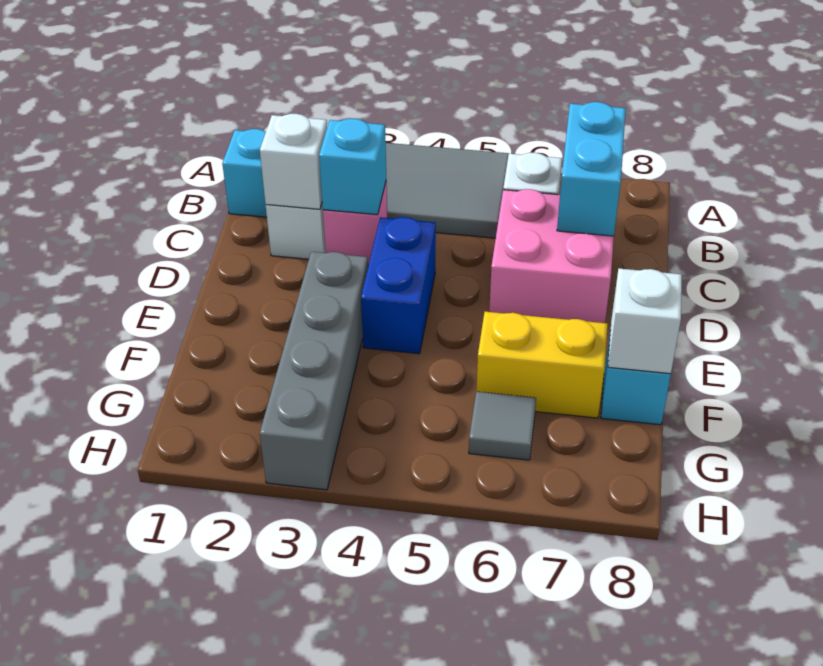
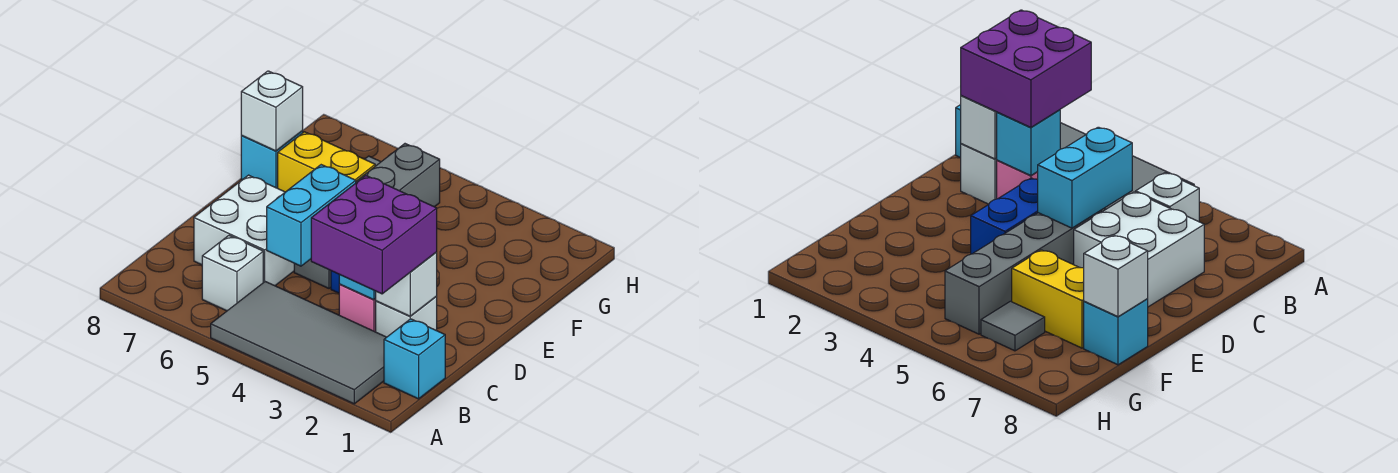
none -> purple brick B2:C3 level 3
cyan brick B7:C7 level 2 -> cyan brick C5:D5 level 2
pink brick C6:D7 level 1 -> white brick C6:D7 level 1
grey brick E3:H3 level 1 -> grey brick D5:G5 level 1

